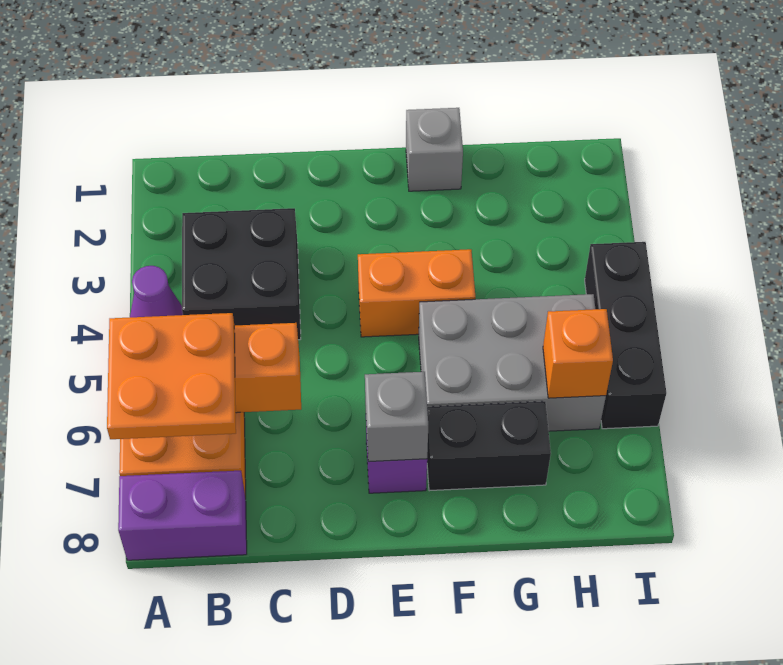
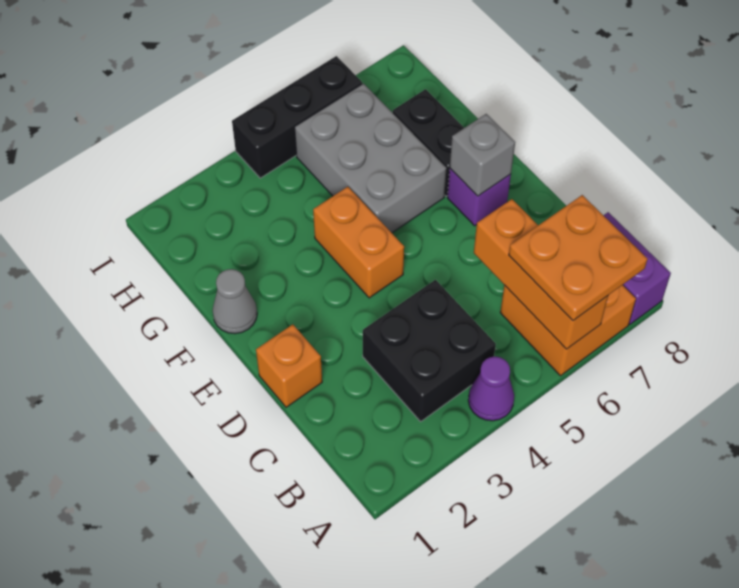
grey brick F1 level 1 -> grey cone F1 level 1
orange brick H6 level 2 -> orange brick D1 level 1

